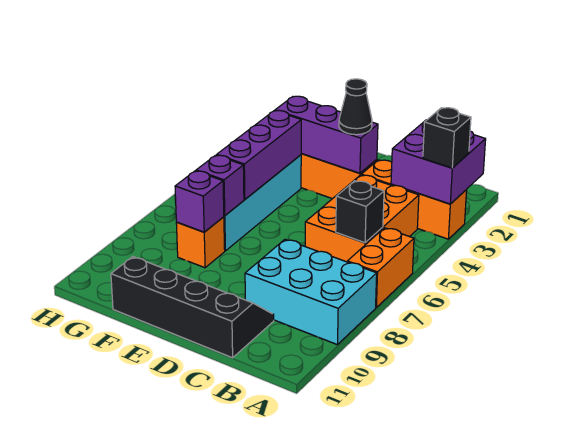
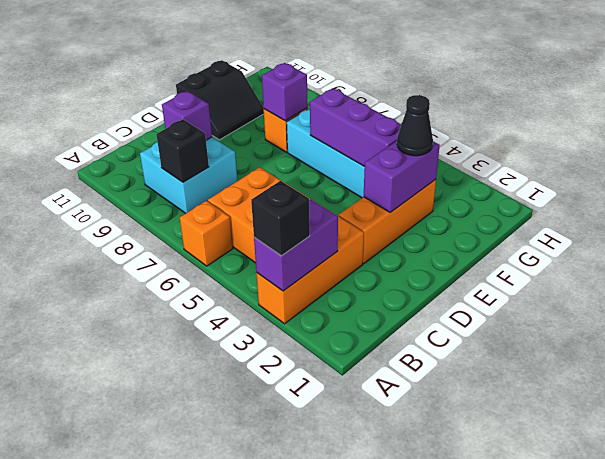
purple brick A2:B3 level 2 -> purple brick A3:B3 level 2
orange brick A6:A7 level 1 -> orange brick A6 level 1
cyan brick A8:C9 level 1 -> cyan brick B8:C9 level 1
black brick B6 level 2 -> black brick B8 level 2
black slope C10:F11 level 1 top 11 -> black slope E10:F11 level 1 top 11
purple brick D3:F3 level 2 -> purple brick E3:F3 level 2
black cone D3 level 3 -> black cone F3 level 3
purple brick F7 level 2 -> purple brick C9 level 2

